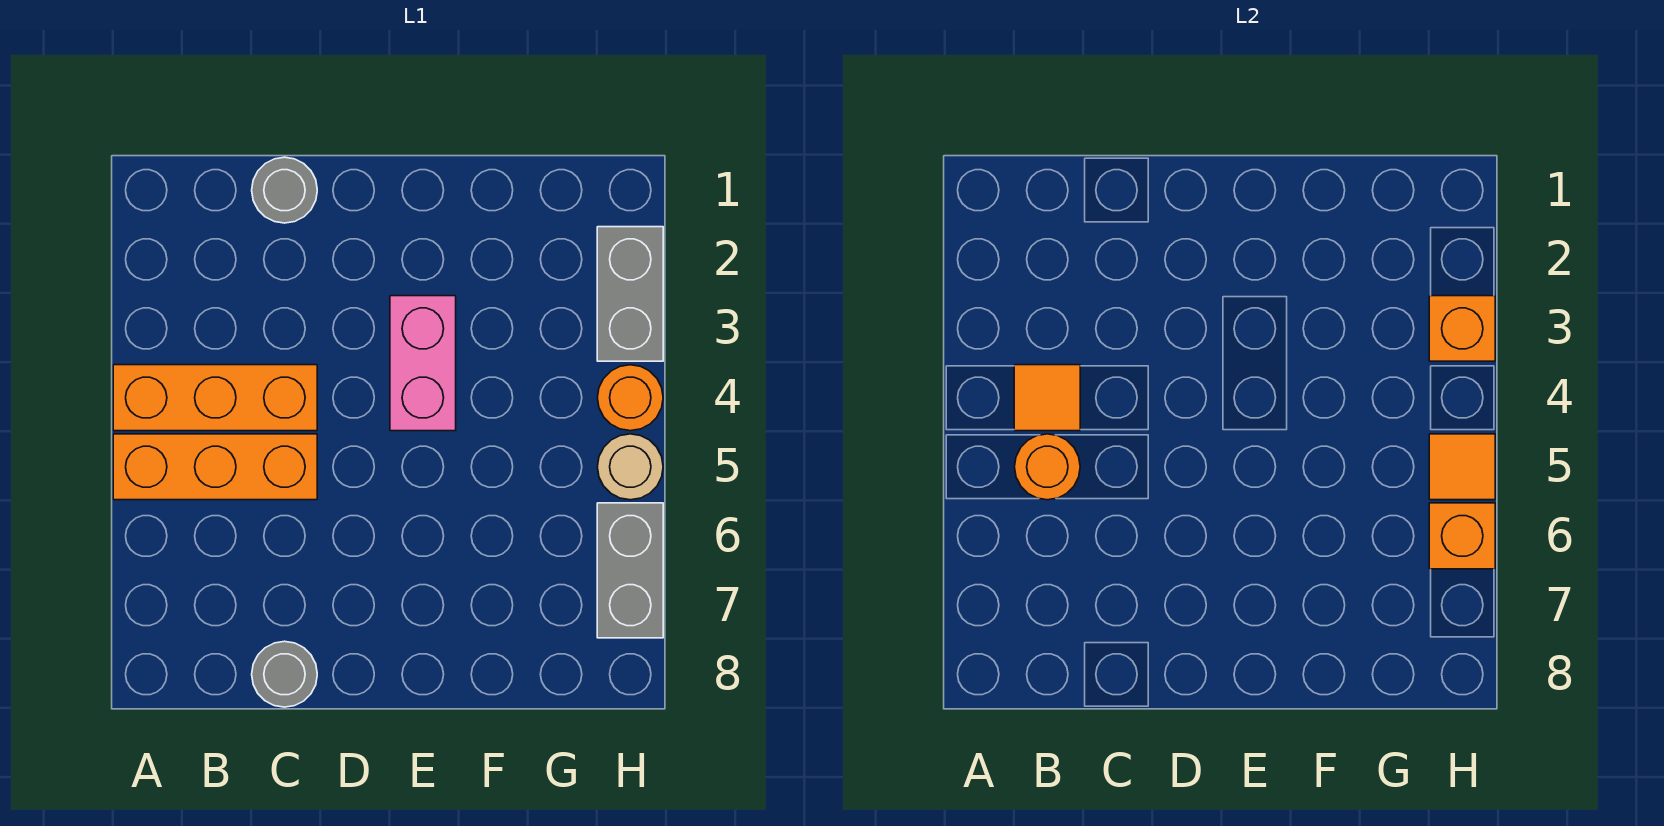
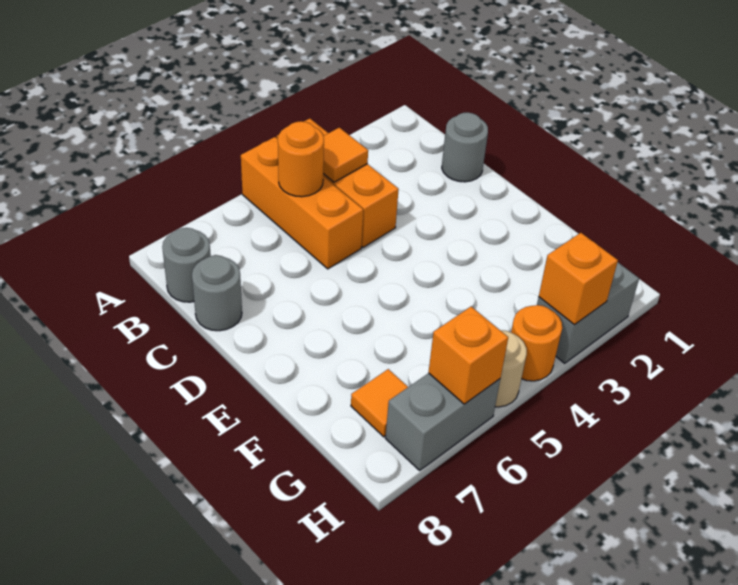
none -> grey round brick B8 level 1
pink brick E3:E4 level 1 -> none
orange tile H5 level 2 -> orange tile G7 level 1

